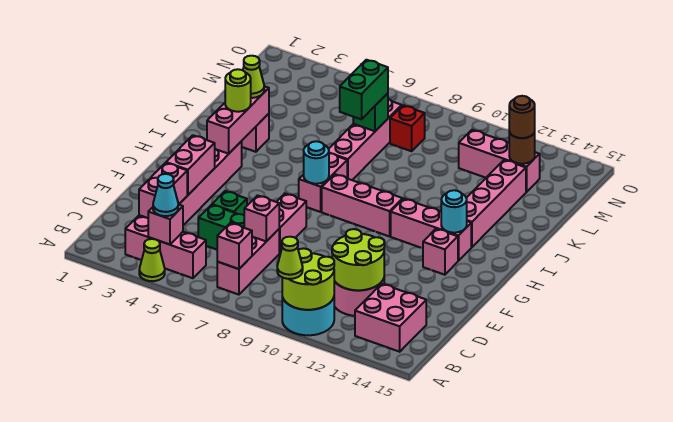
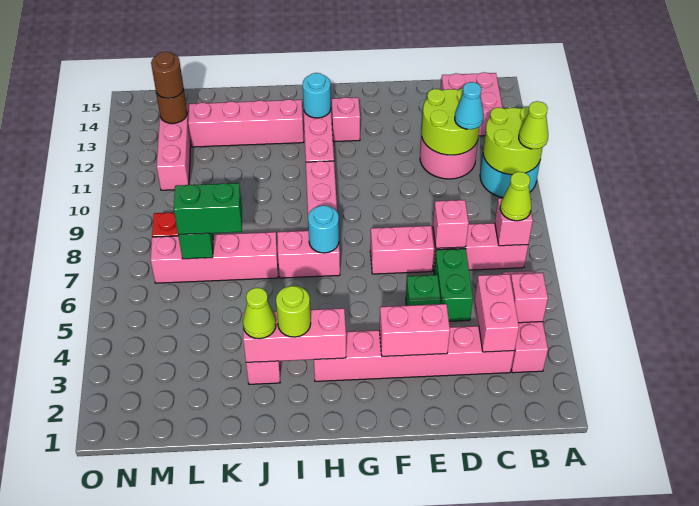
lime cone A4 level 1 -> lime cone B7 level 3
cyan cone B4 level 3 -> cyan cone C11 level 3
pink brick C3:D3 level 2 -> pink brick C3:C4 level 2

